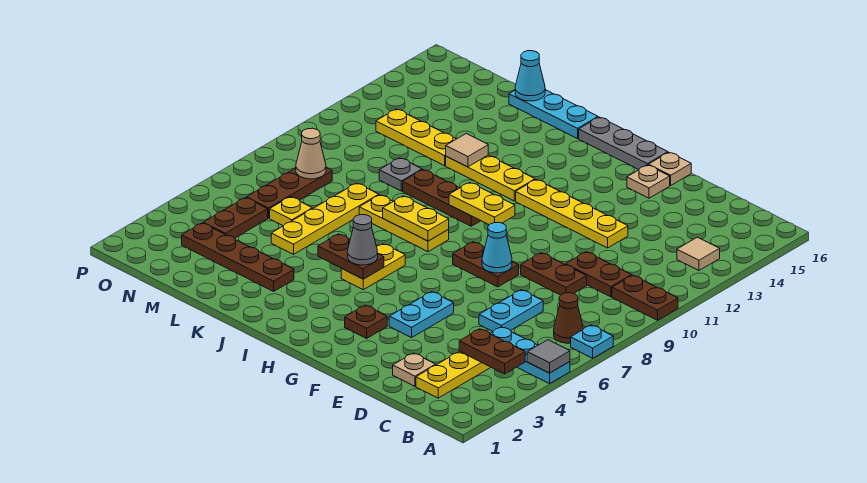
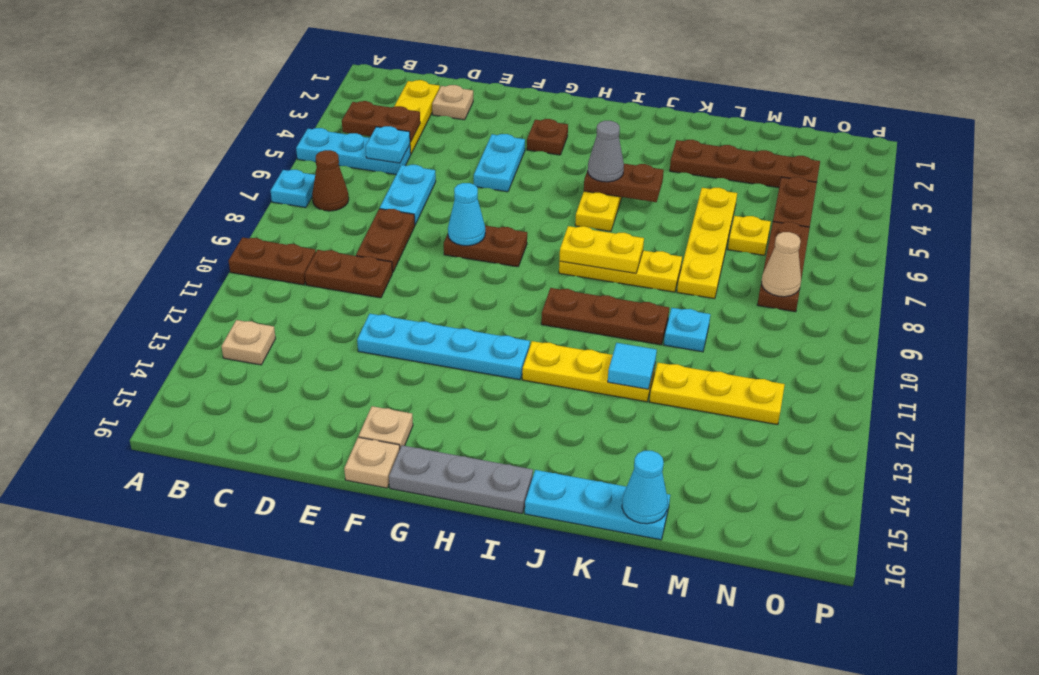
grey tile A5 level 2 -> none
tan tile B13 level 1 -> tan plate B13 level 1
none -> cyan plate C5 level 2
brown plate D9:E9 level 1 -> brown plate D8:D9 level 1
yellow plate E12:H12 level 1 -> cyan plate E12:H12 level 1
yellow plate H10:I10 level 2 -> none
tan tile K12 level 2 -> cyan tile K12 level 2
grey plate L10 level 1 -> cyan plate L10 level 1

